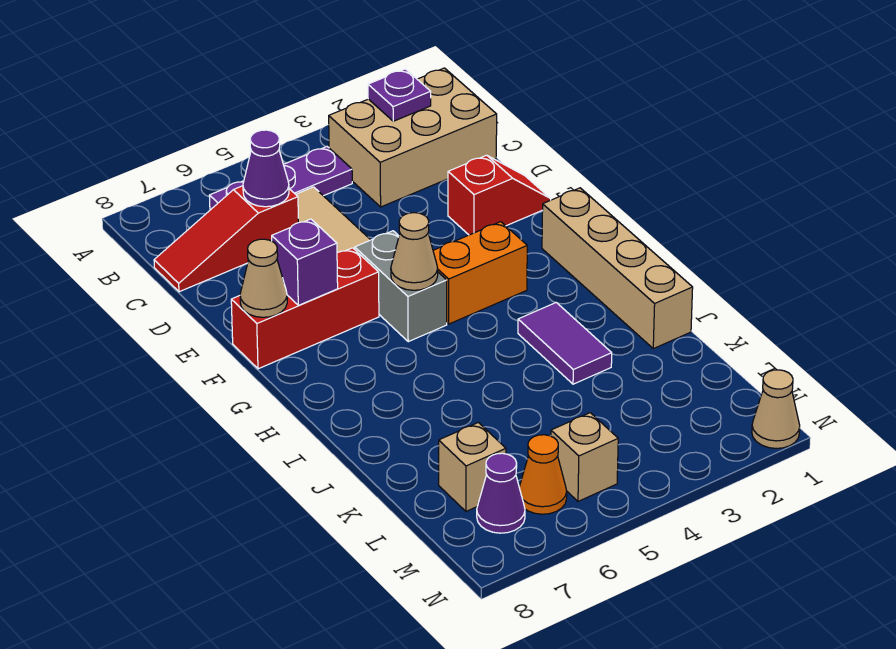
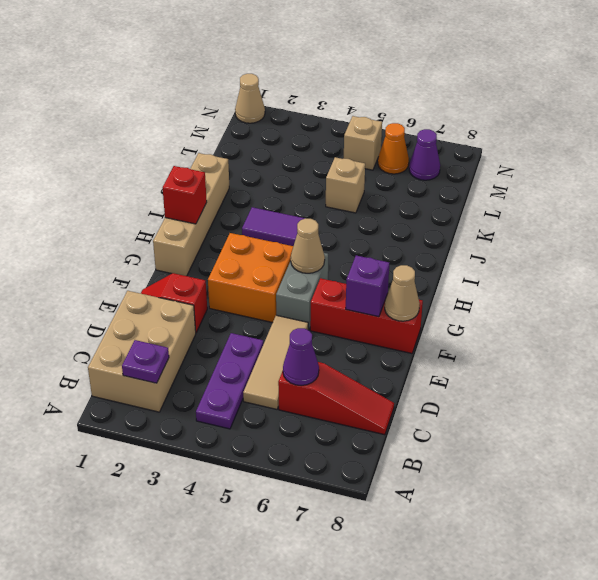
tan brick B1:C3 level 1 -> tan brick B1:D2 level 1
purple plate B4:B6 level 1 -> purple plate B4:D4 level 1
orange brick G3:G4 level 1 -> orange brick F3:G4 level 1
none -> red brick H1 level 2
purple tile I3:J3 level 1 -> purple tile I3:I4 level 1
tan brick L7 level 1 -> tan brick K5 level 1

